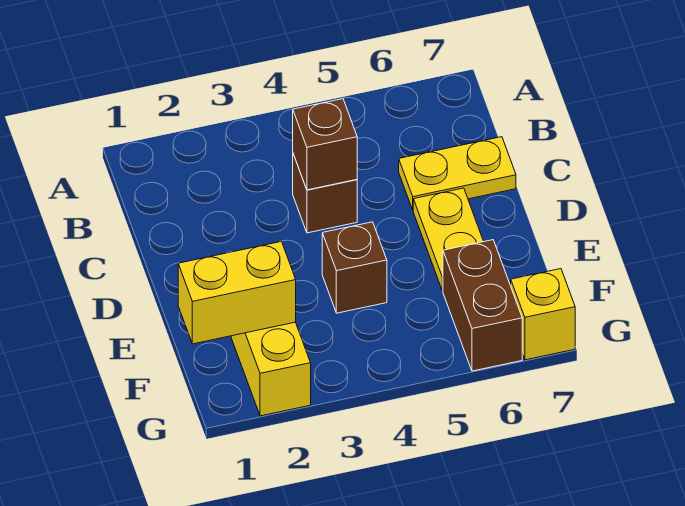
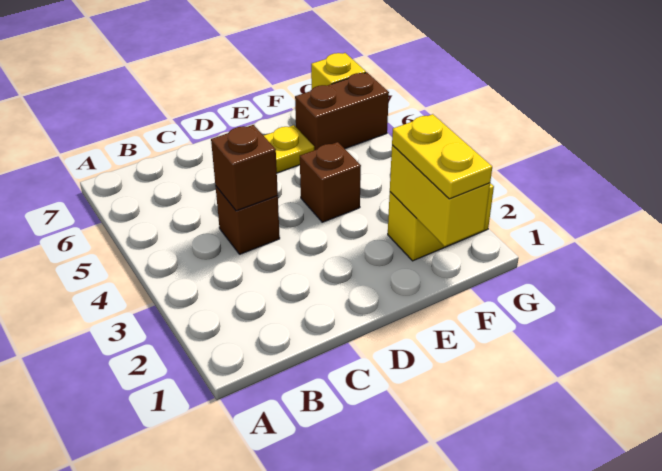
yellow plate C6:C7 level 1 -> yellow plate F1:F2 level 3

